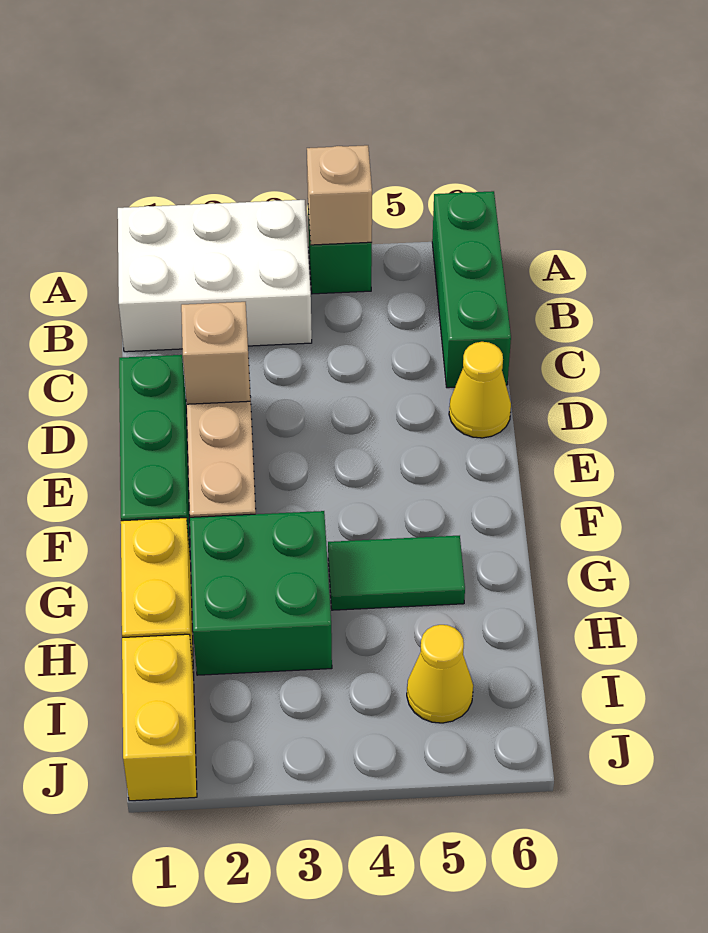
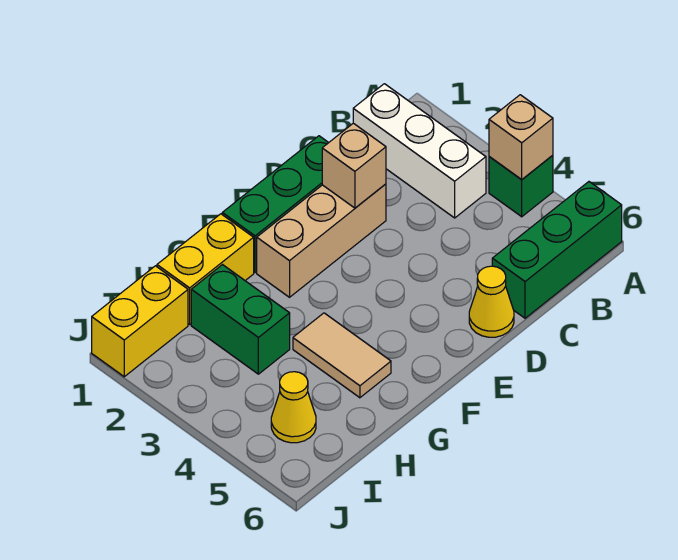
white brick A1:B3 level 1 -> white brick B1:B3 level 1
green brick G2:H3 level 1 -> green brick H2:H3 level 1
green tile G4:G5 level 1 -> tan tile G4:G5 level 1

